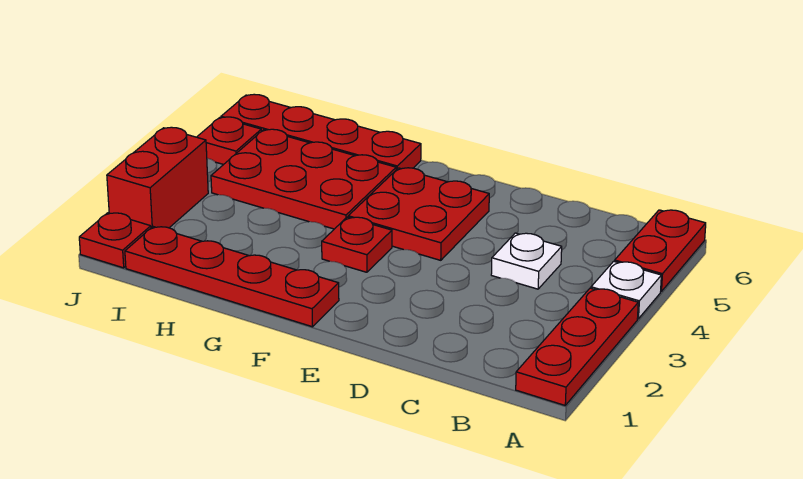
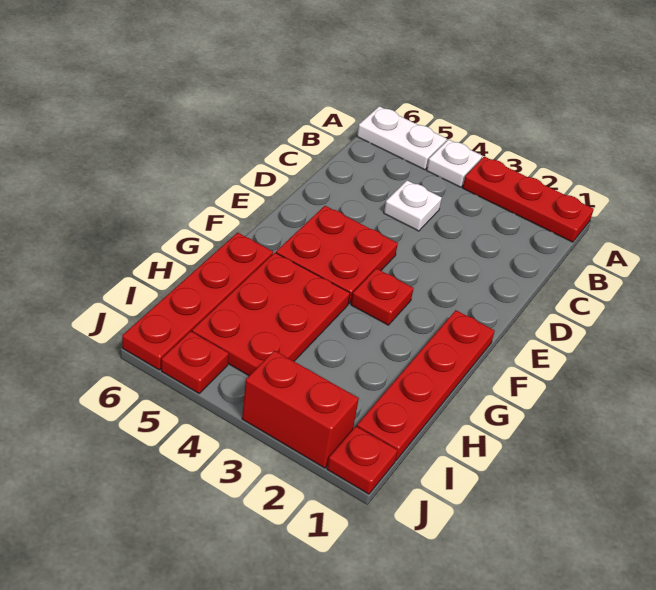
red plate A5:A6 level 1 -> white plate A5:A6 level 1

